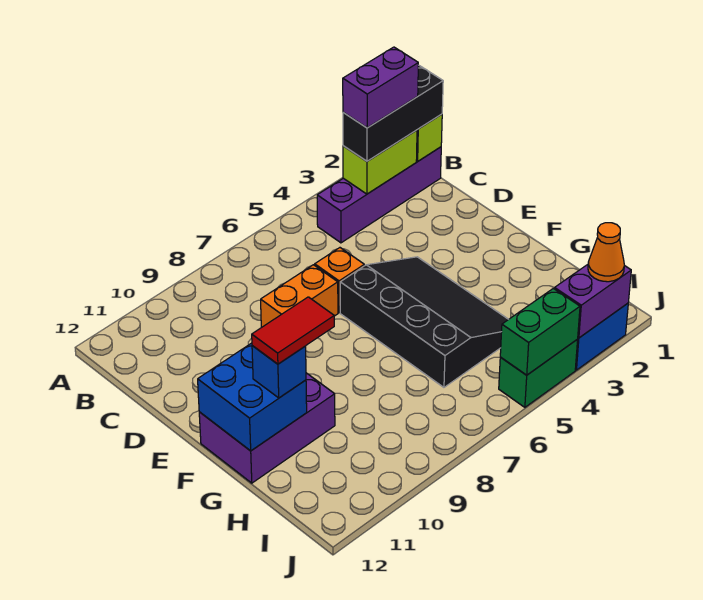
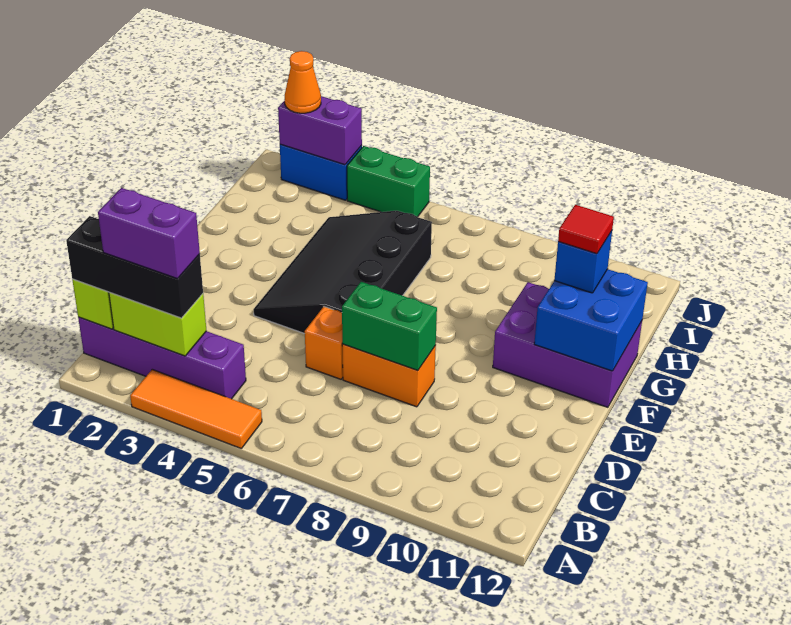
none -> orange tile A3:A5 level 1
red tile G10:G11 level 4 -> red tile G11 level 4
green brick J4:J5 level 2 -> green brick D7:D8 level 2

